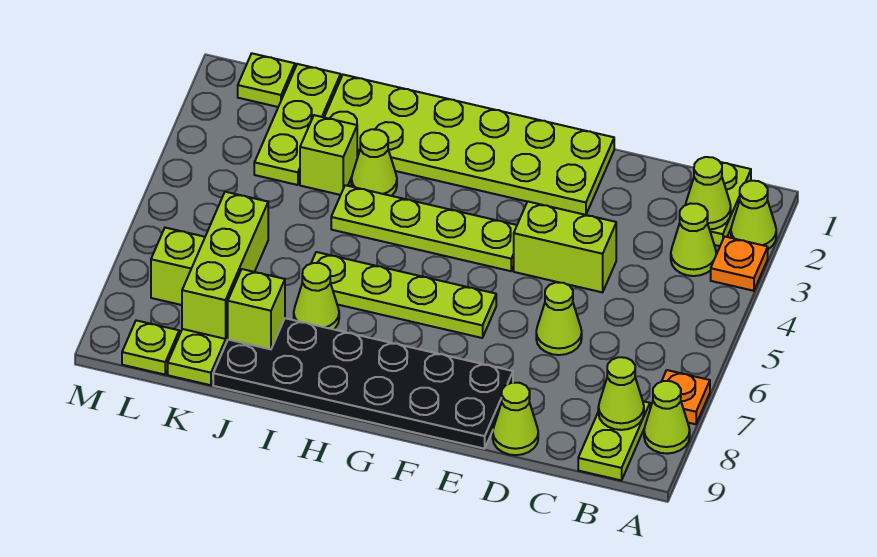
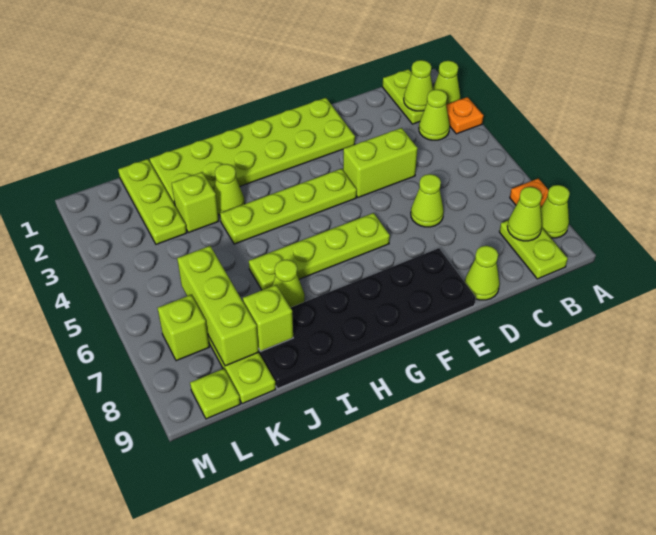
lime plate L1 level 1 -> none

